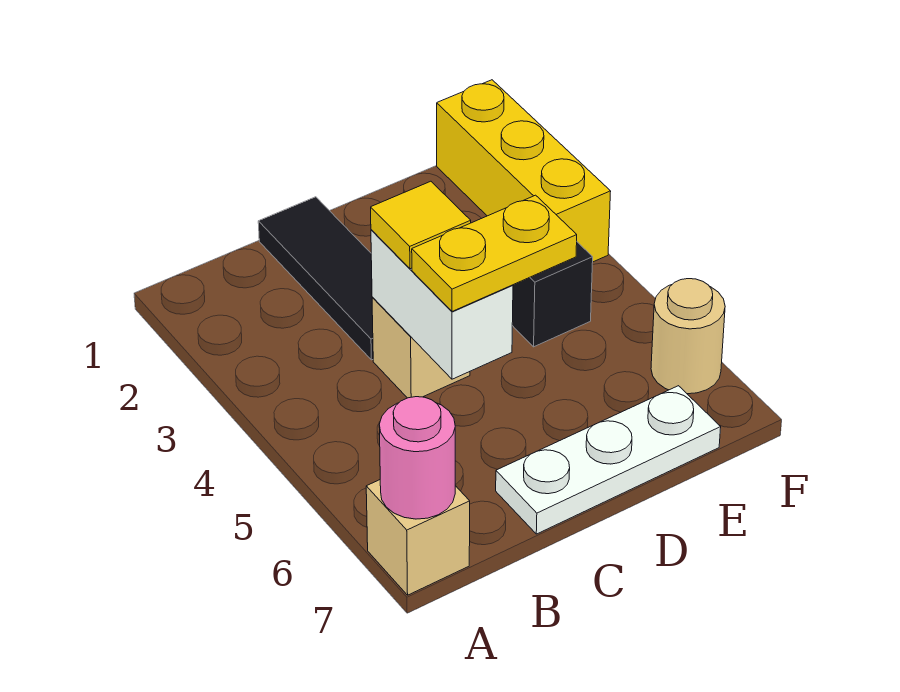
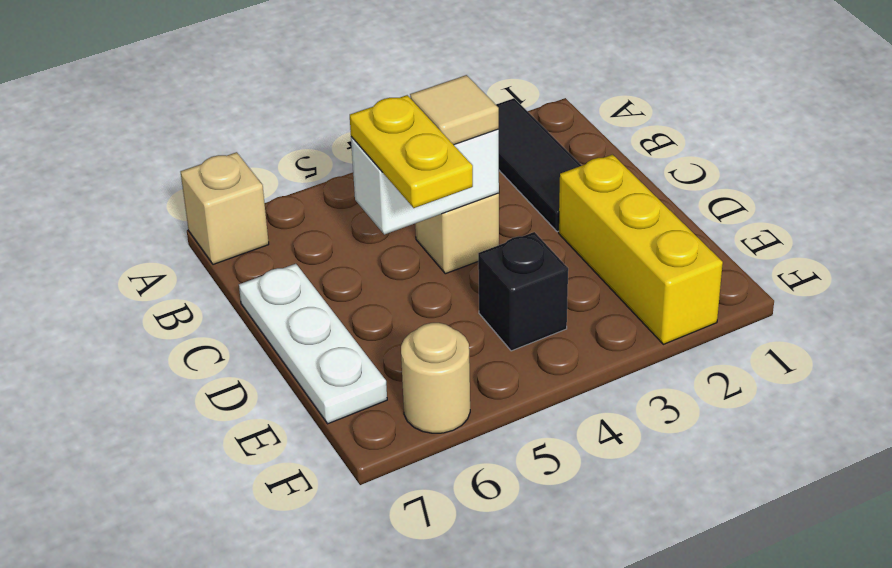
pink round brick A7 level 2 -> none
black tile C1:C3 level 1 -> black tile A2:C2 level 1
yellow tile C4 level 3 -> tan tile C4 level 3
yellow brick F1:F3 level 1 -> yellow brick D2:F2 level 1

